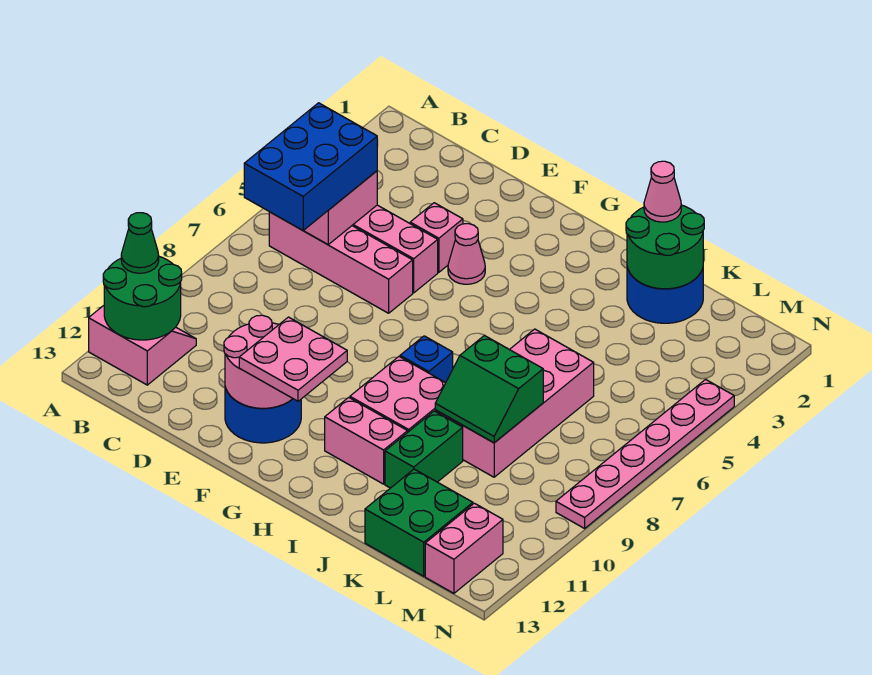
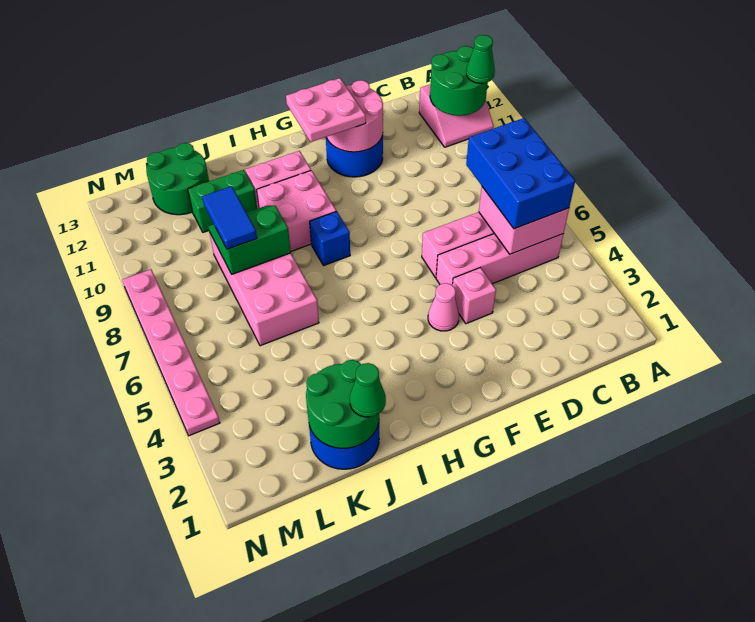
pink cone J1 level 3 -> green cone J1 level 3
green brick J10:J11 level 1 -> green brick J11:K11 level 1
none -> blue tile K8:K9 level 3
green brick K12:L13 level 1 -> green round brick K12:L13 level 1
pink brick M12:M13 level 1 -> none

